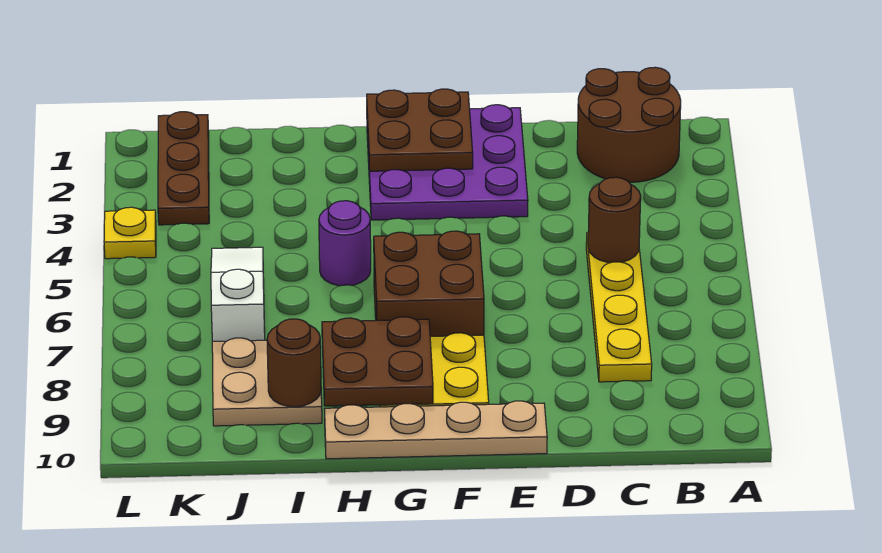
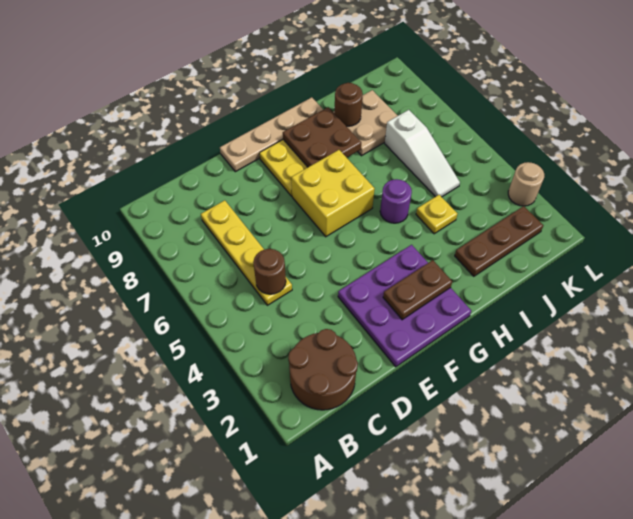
brown plate F1:G2 level 2 -> brown plate F2:G2 level 2
brown brick F6:G7 level 1 -> yellow brick F6:G7 level 1
brown plate K1:K3 level 1 -> brown plate I2:K2 level 1
none -> tan round brick L3 level 1
yellow plate L4 level 1 -> yellow plate I4 level 1

